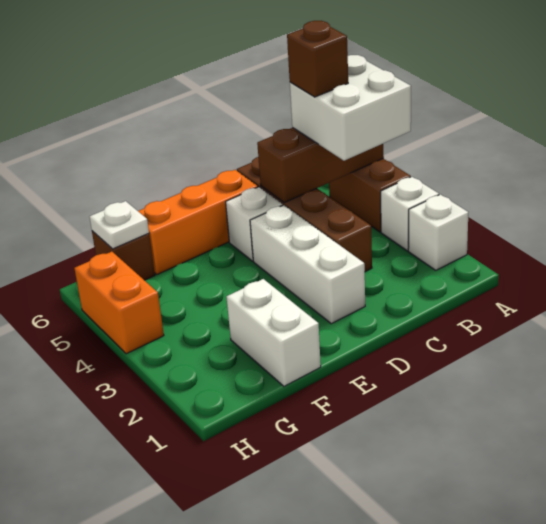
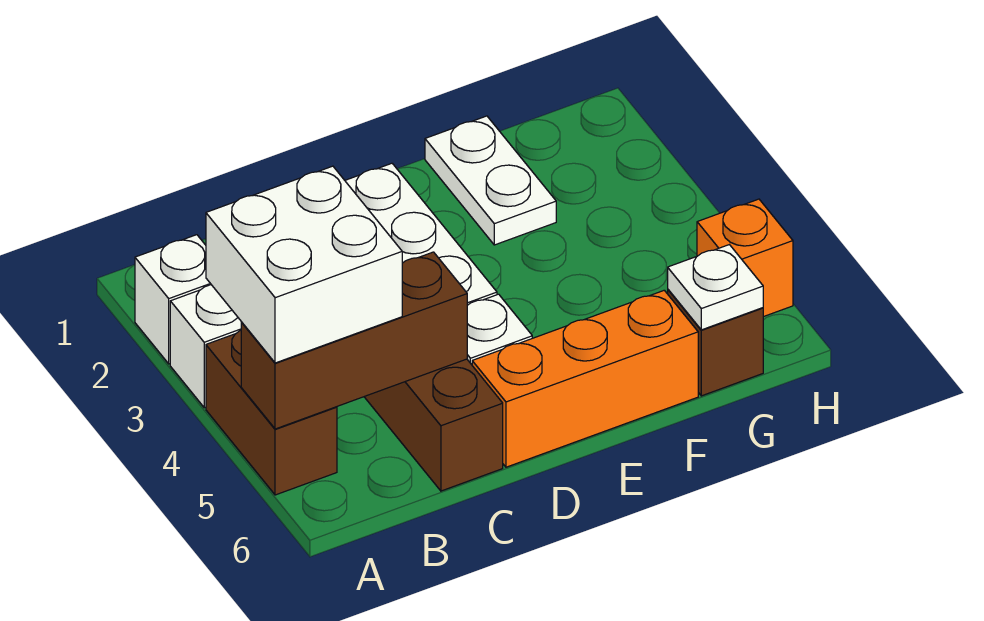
brown brick B5 level 4 -> none
white brick F1:F2 level 1 -> white plate F1:F2 level 1
orange brick H4:H5 level 1 -> orange brick H5 level 1

